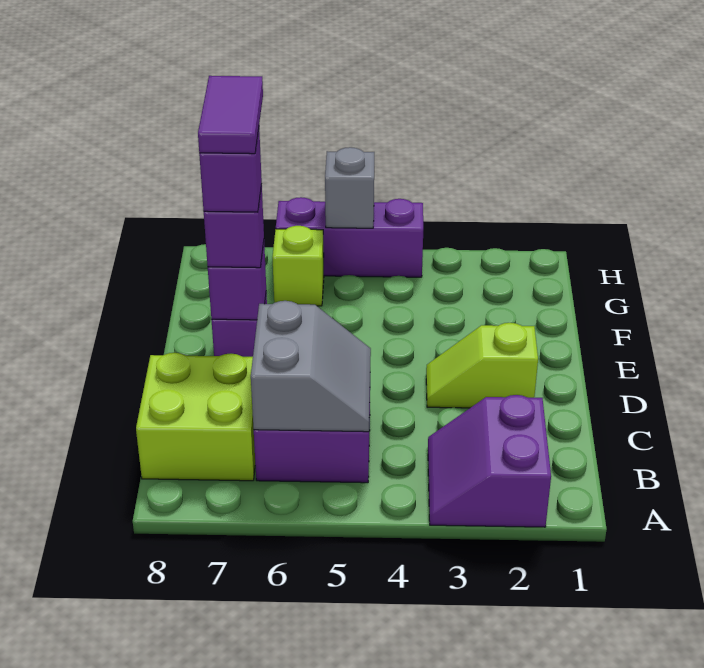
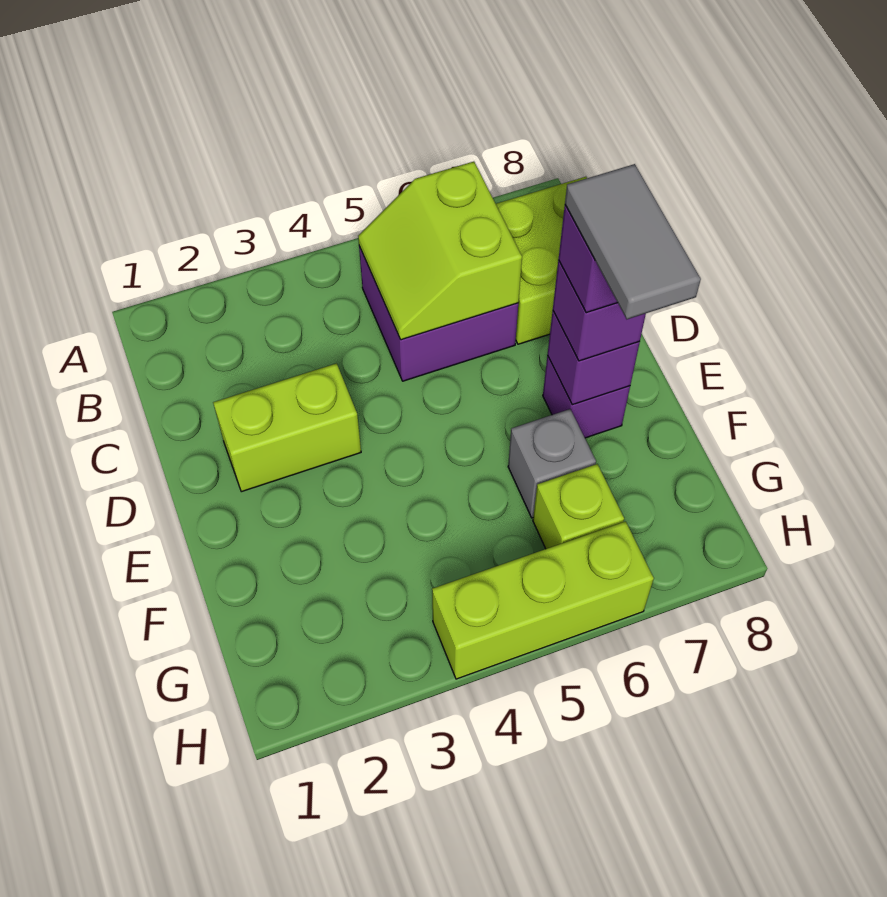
purple slope A2:B3 level 1 top 2 -> none
grey slope B5:C6 level 2 top 6 -> lime slope B5:C6 level 2 top 6
lime slope D2:D3 level 1 top 2 -> lime brick D2:D3 level 1
purple tile E7:F7 level 5 -> grey tile E7:F7 level 5
purple brick H4:H6 level 1 -> lime brick H4:H6 level 1
grey brick H5 level 2 -> grey brick F6 level 1

